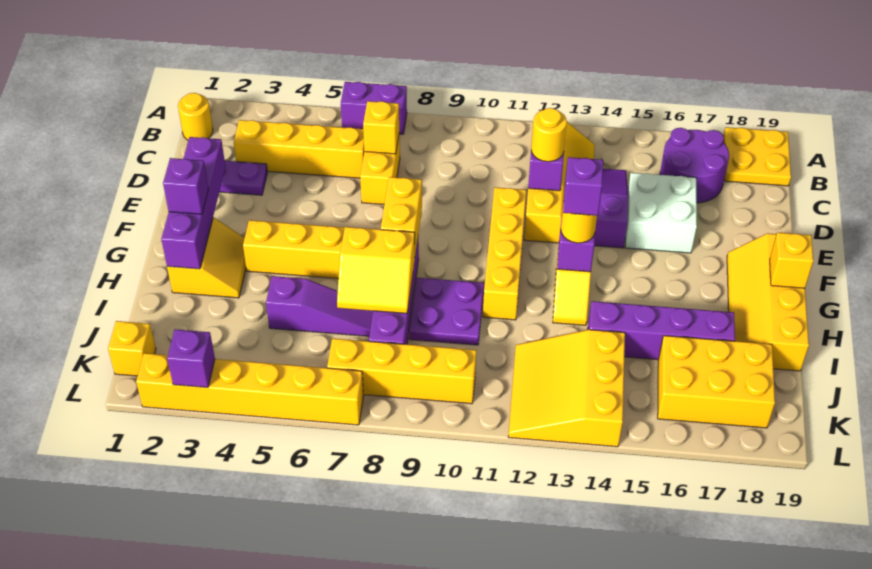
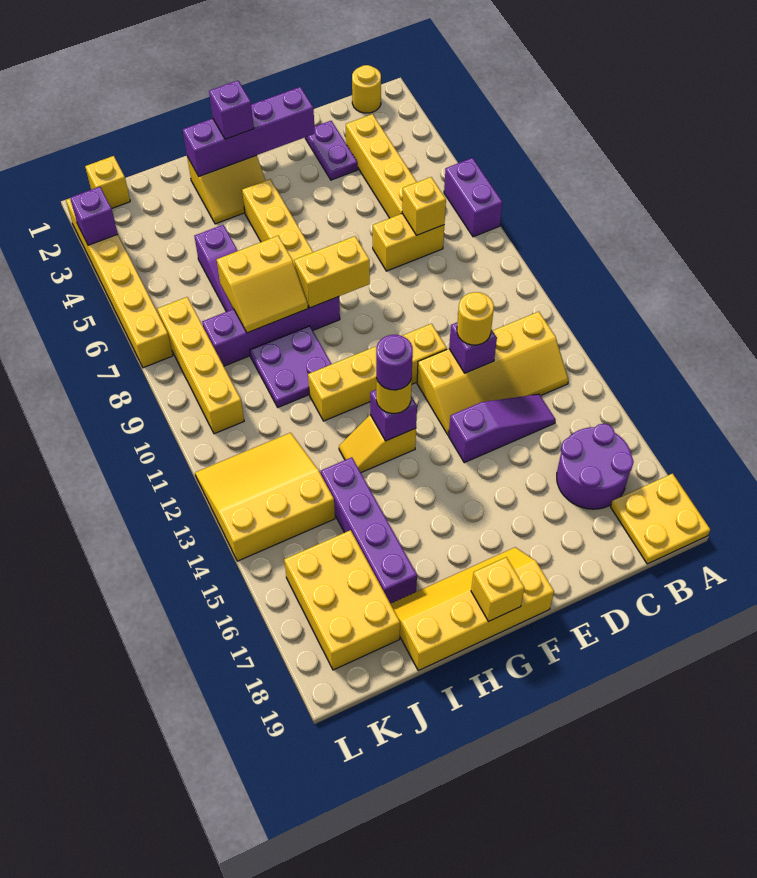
white brick D15:E16 level 1 -> none
purple brick G13 level 4 -> purple round brick G13 level 4
yellow slope H7:I8 level 2 top H -> yellow slope H7:I8 level 2 top 7

